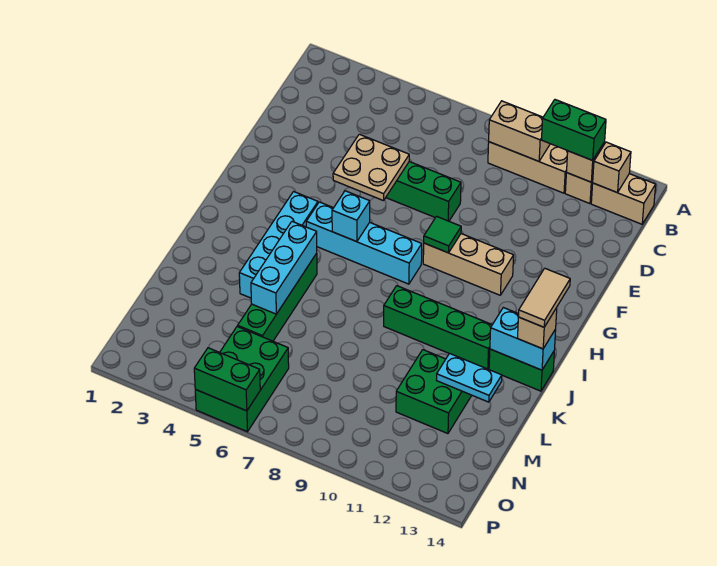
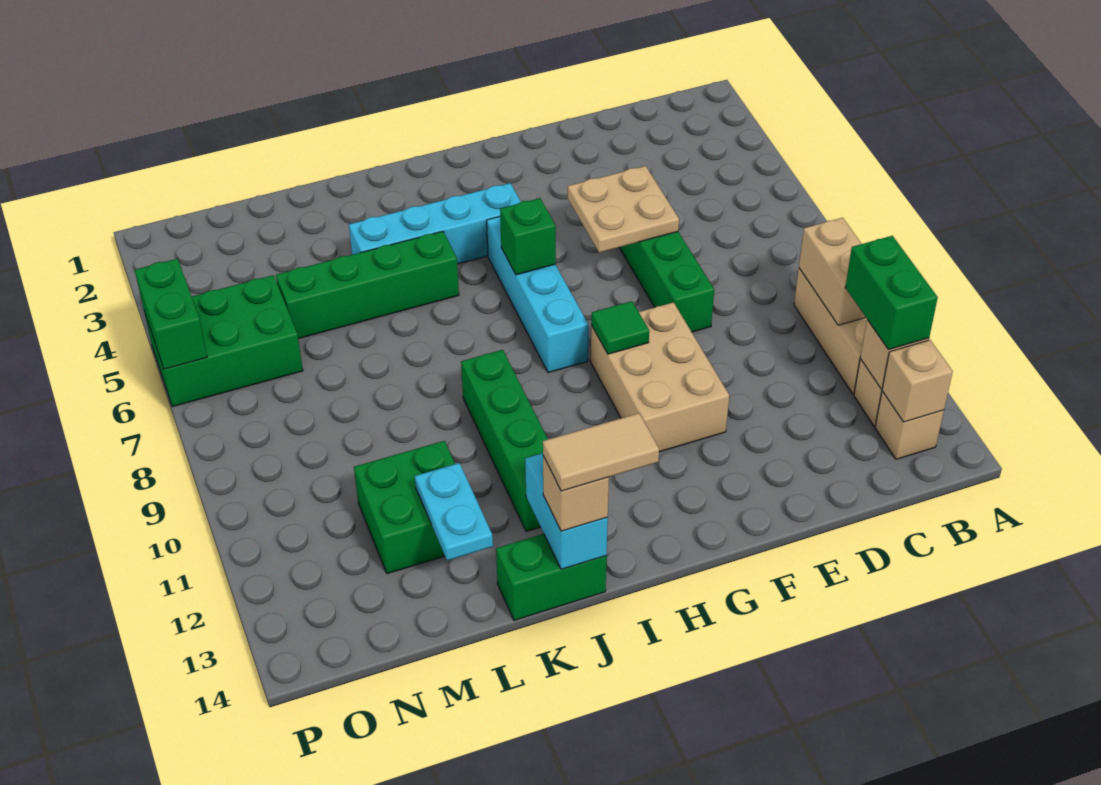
tan brick B13:B14 level 1 -> tan brick B13 level 1
tan brick G9:G11 level 1 -> tan brick F9:G11 level 1
cyan brick H6 level 2 -> green brick H6 level 2
cyan brick J5:L5 level 2 -> none
green brick J13:J14 level 1 -> green brick J14:K14 level 1

